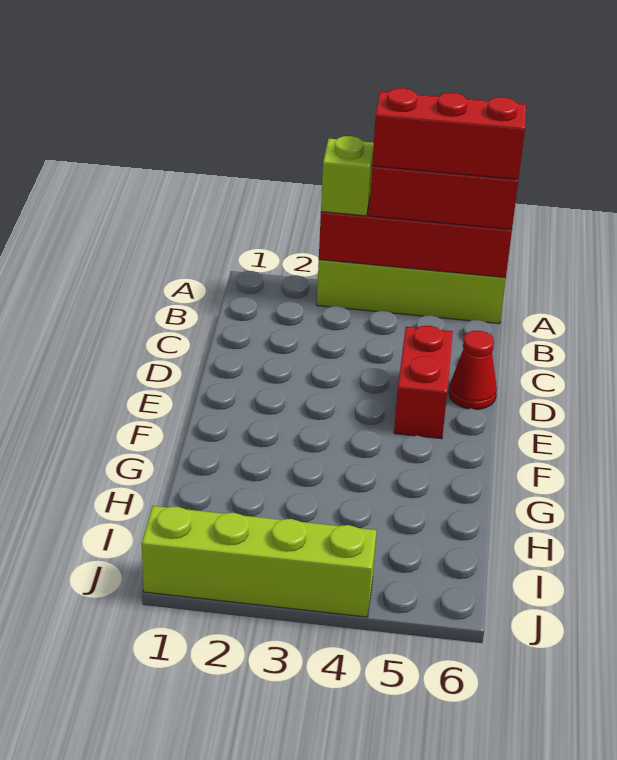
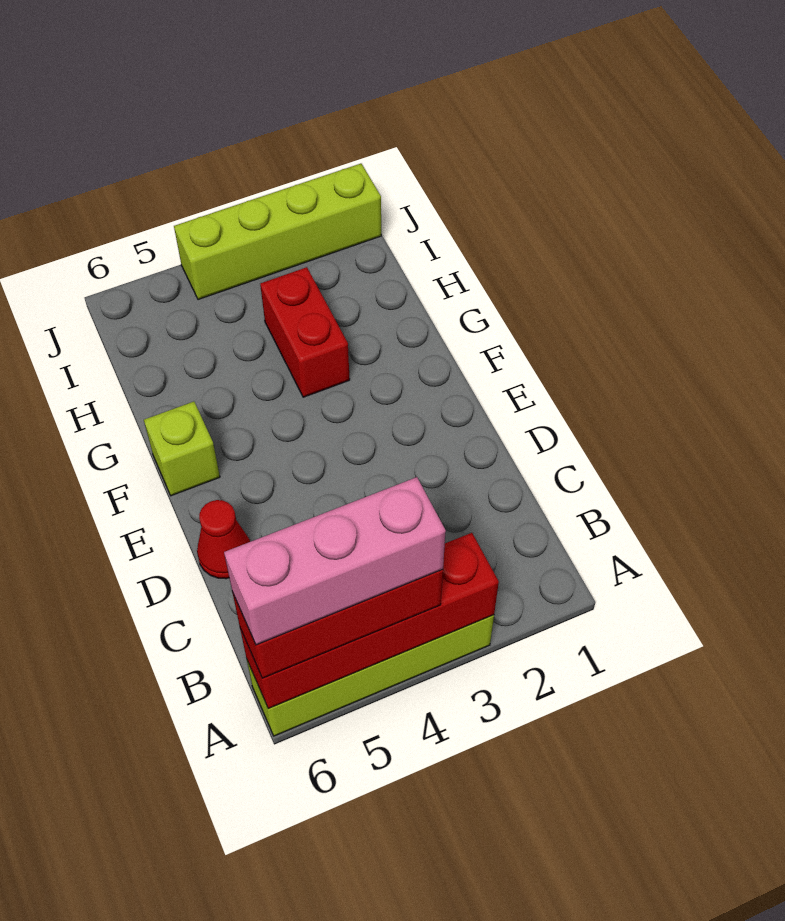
lime brick A3 level 3 -> lime brick F6 level 1
red brick A4:A6 level 4 -> pink brick A4:A6 level 4
red brick D5:E5 level 1 -> red brick G3:H3 level 1

